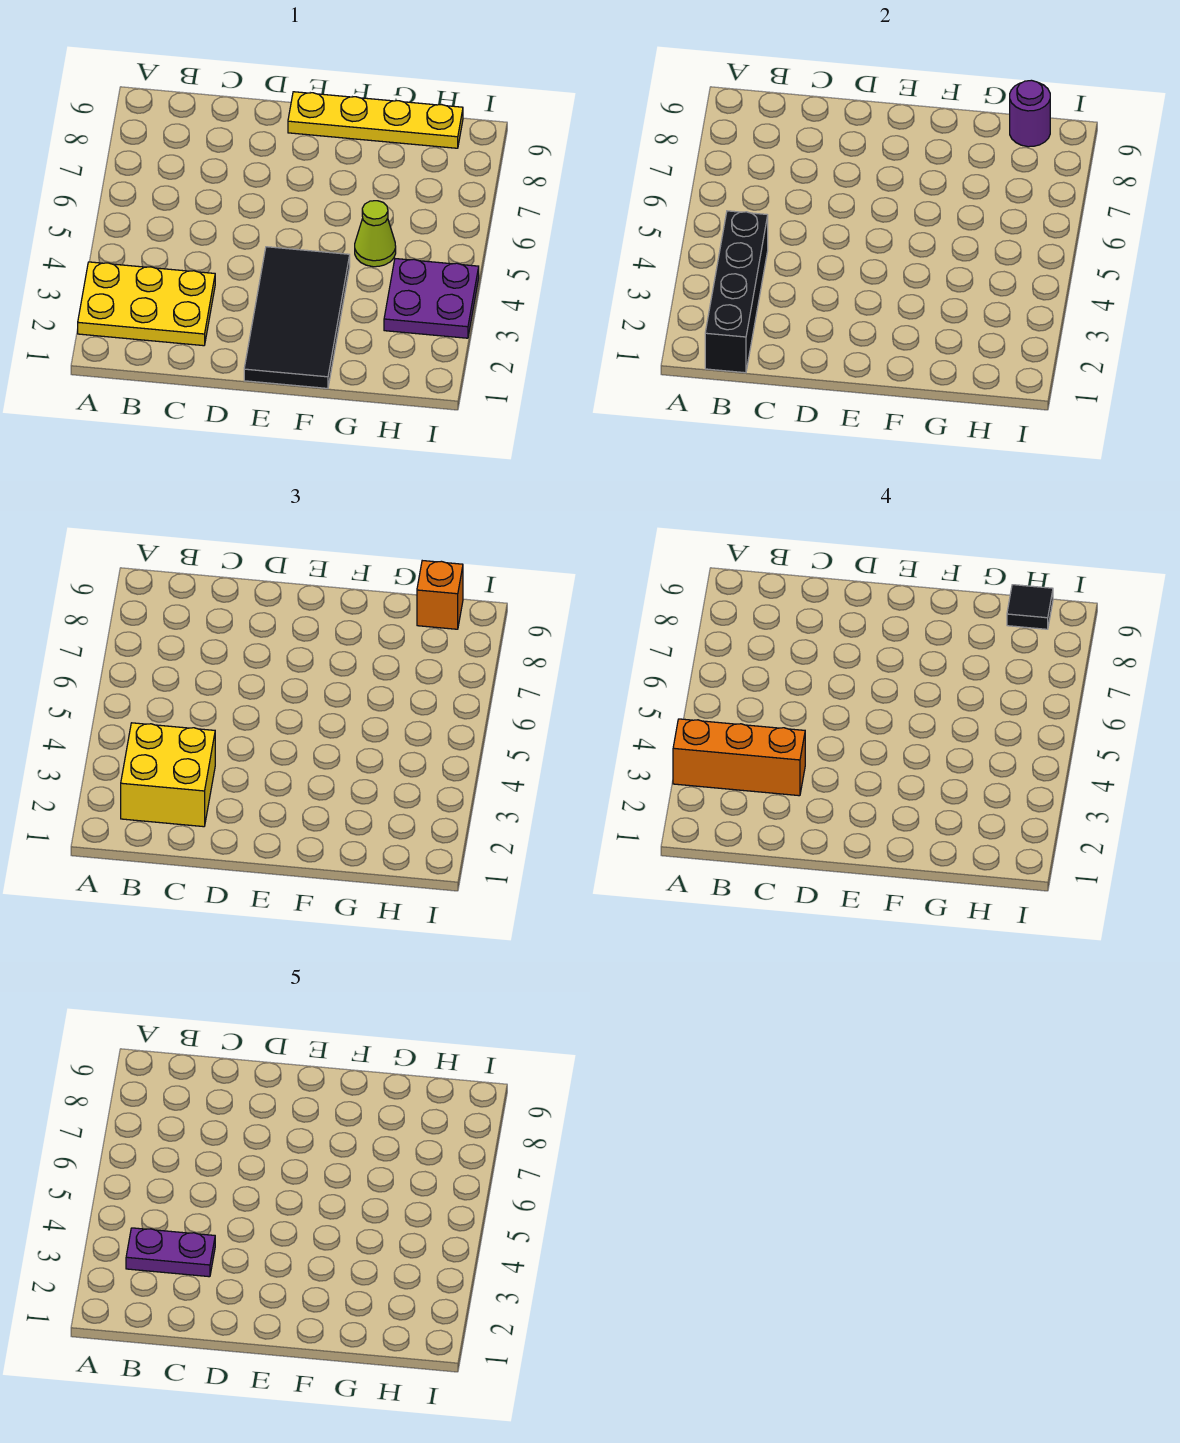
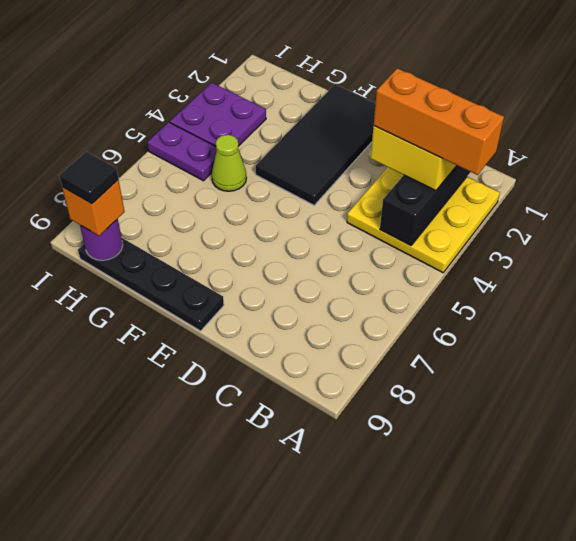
yellow plate A2:C3 level 1 -> yellow plate A2:C4 level 1
purple plate B3:C3 level 5 -> purple plate H5:I5 level 1
yellow plate E9:H9 level 1 -> black plate E9:H9 level 1

